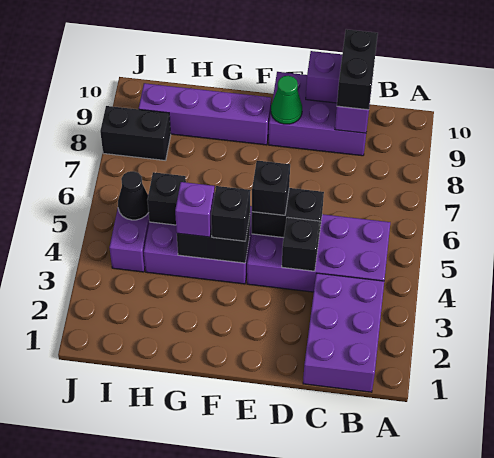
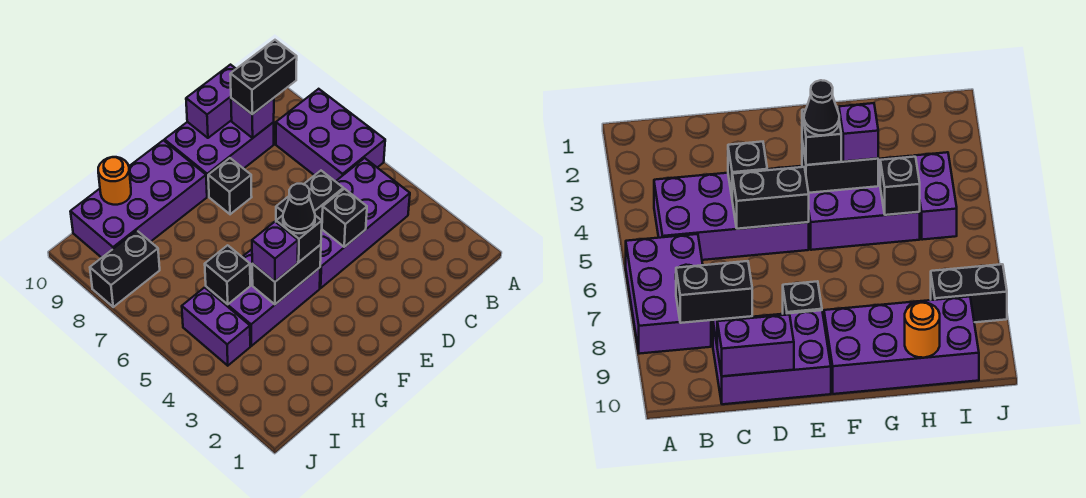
purple brick B1:C3 level 1 -> purple brick A6:B8 level 1
black brick C9:C10 level 3 -> black brick B9:C9 level 3
black brick E5 level 3 -> black brick E8 level 1
green cone E9 level 2 -> none
purple brick F9:I9 level 1 -> purple brick F9:I10 level 1
none -> orange round brick H10 level 2
black cone I5 level 2 -> black cone F4 level 4

